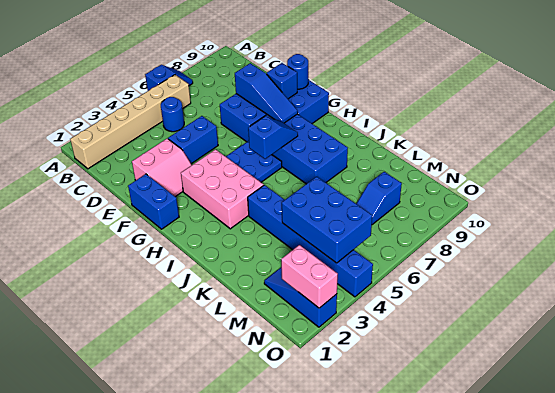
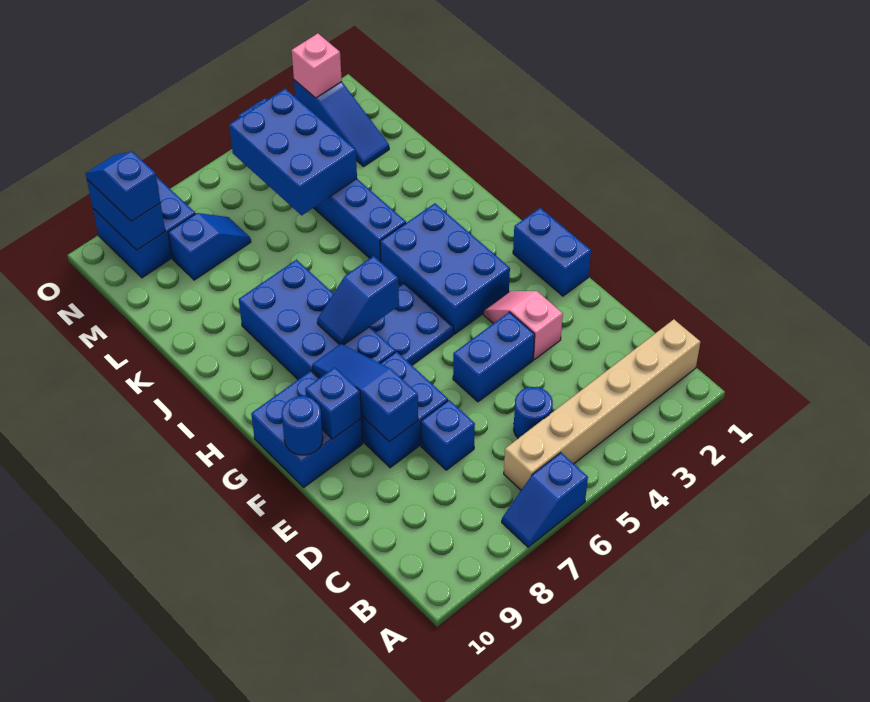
none -> blue brick D7 level 1
pink slope E2:F3 level 1 top E -> pink slope E3:F3 level 1 top E
pink brick G3:I4 level 1 -> blue brick G3:I4 level 1
pink brick N2:O2 level 2 -> pink brick O2 level 2
none -> blue brick N8:O9 level 1
none -> blue brick N9:O9 level 2
none -> blue slope N9:O9 level 3 top N

